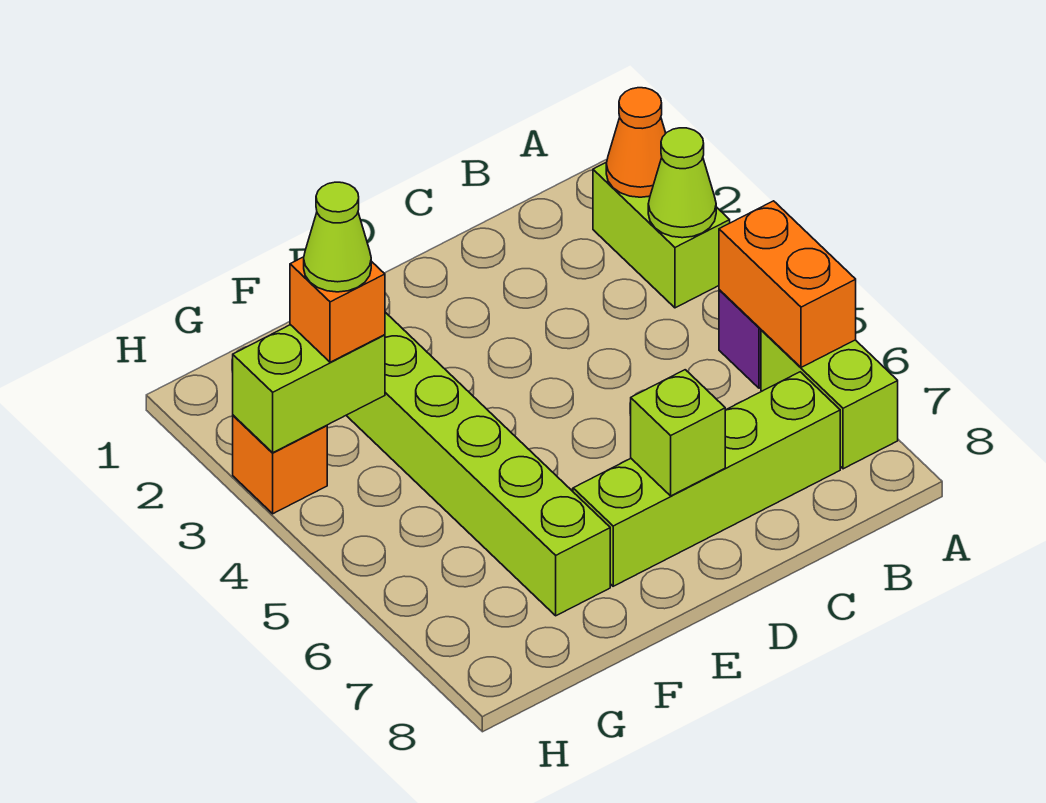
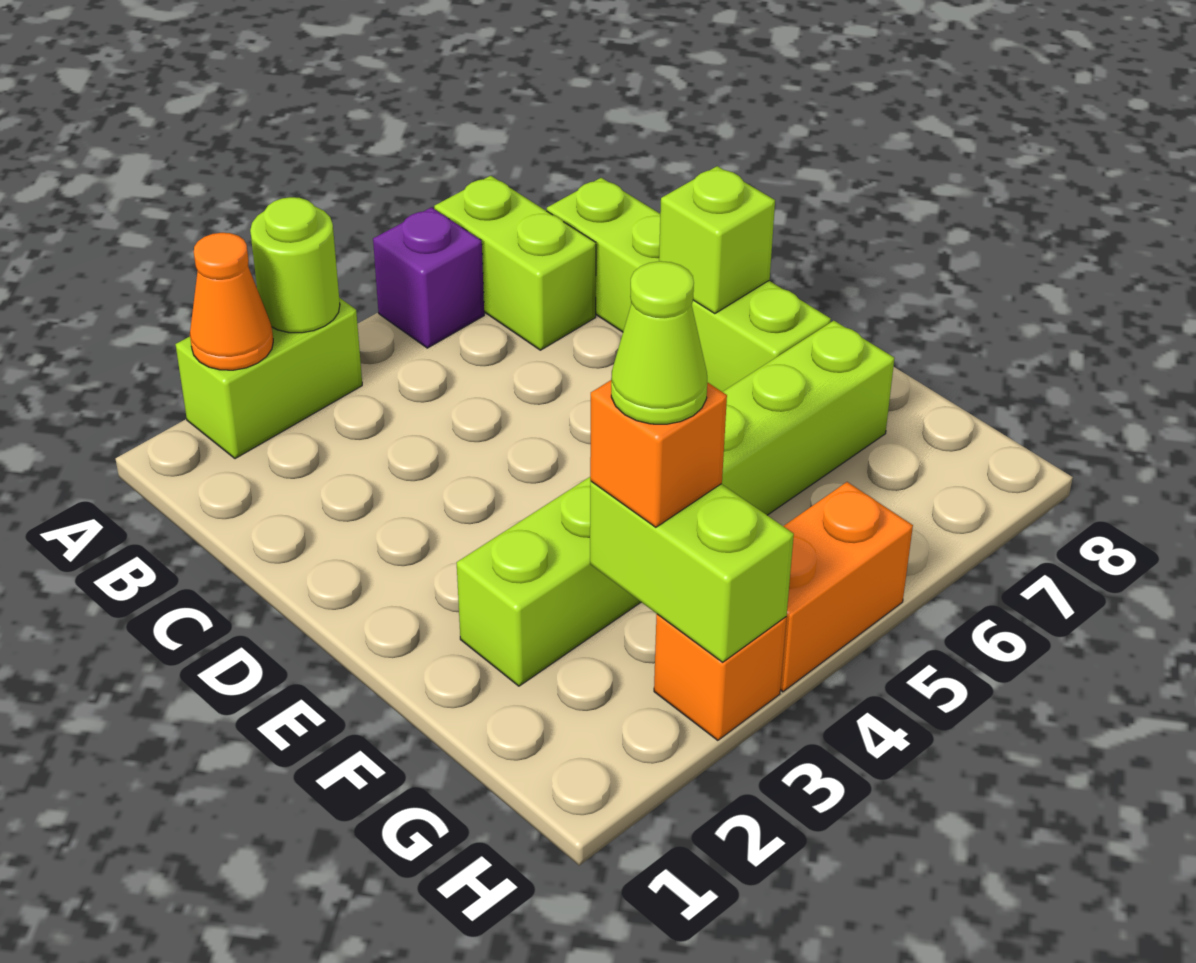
lime cone A3 level 2 -> lime round brick A3 level 2
orange brick A5:A6 level 2 -> orange brick H4:H5 level 1
lime brick A6:A7 level 1 -> lime brick A6:B6 level 1

